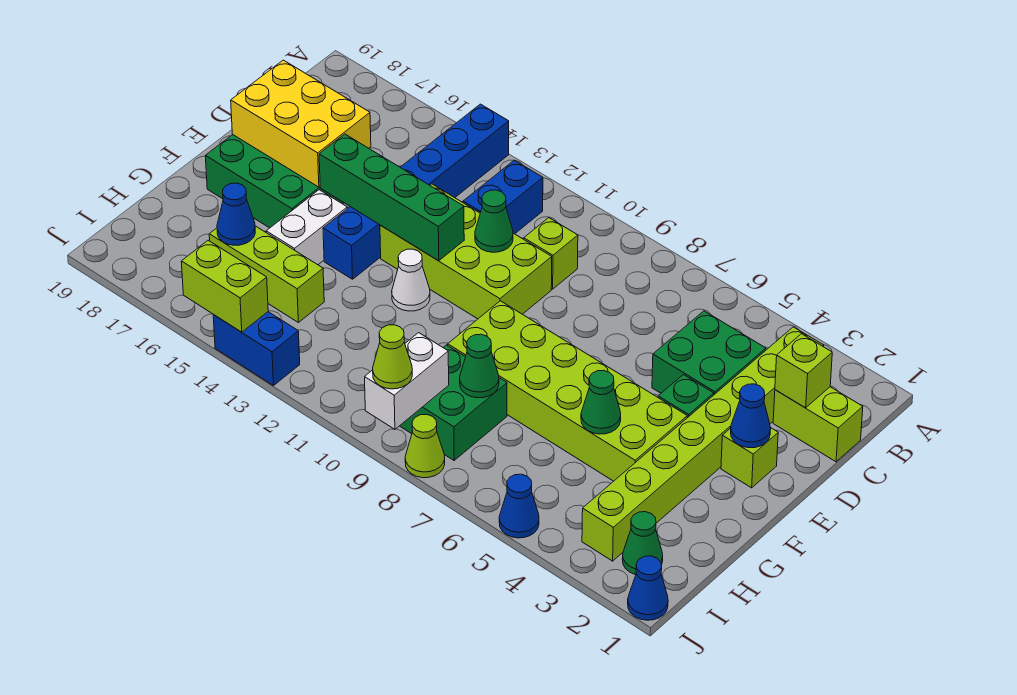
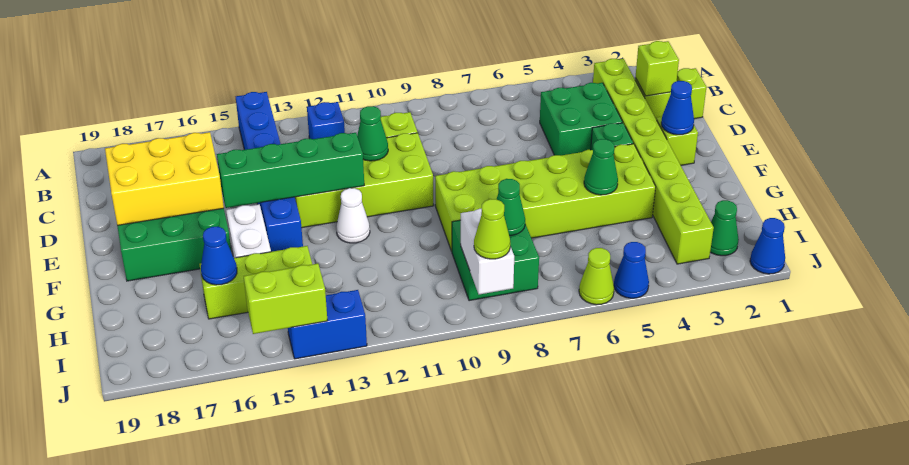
blue brick B12:C12 level 1 -> blue brick B12 level 1
lime cone J8 level 1 -> lime cone J6 level 1

